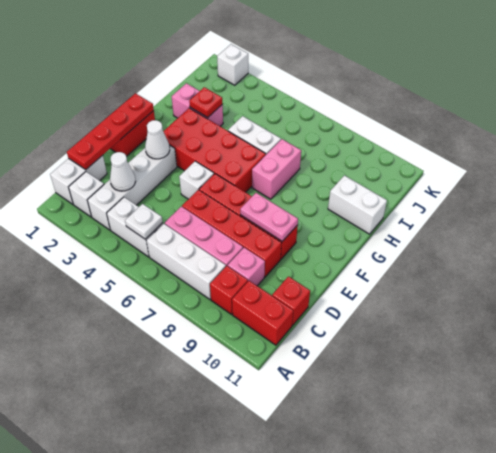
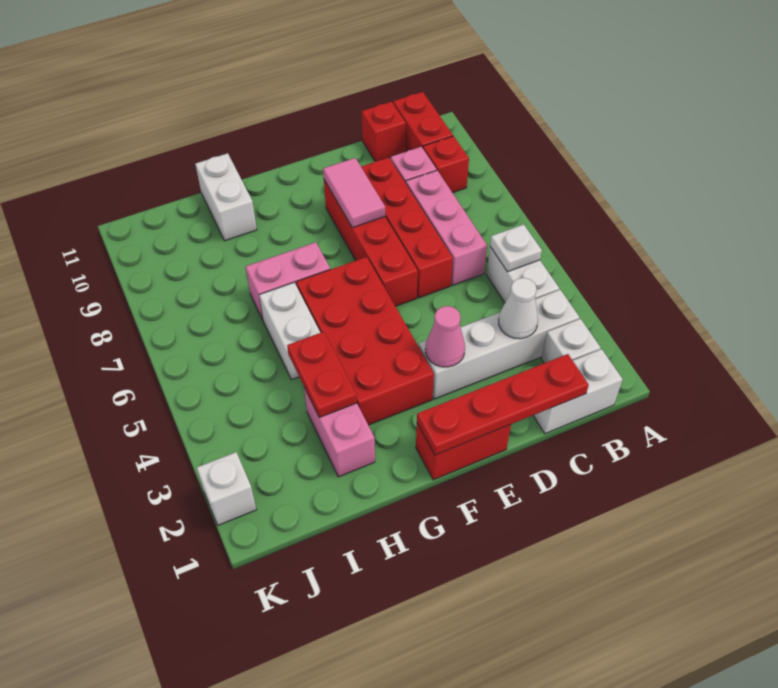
white brick B6:B8 level 1 -> none
white cone E3 level 2 -> pink cone E3 level 2
white brick E5 level 1 -> none
pink plate E8:E9 level 2 -> pink tile E8:E9 level 2
red plate H3 level 2 -> red plate H3:H4 level 2

